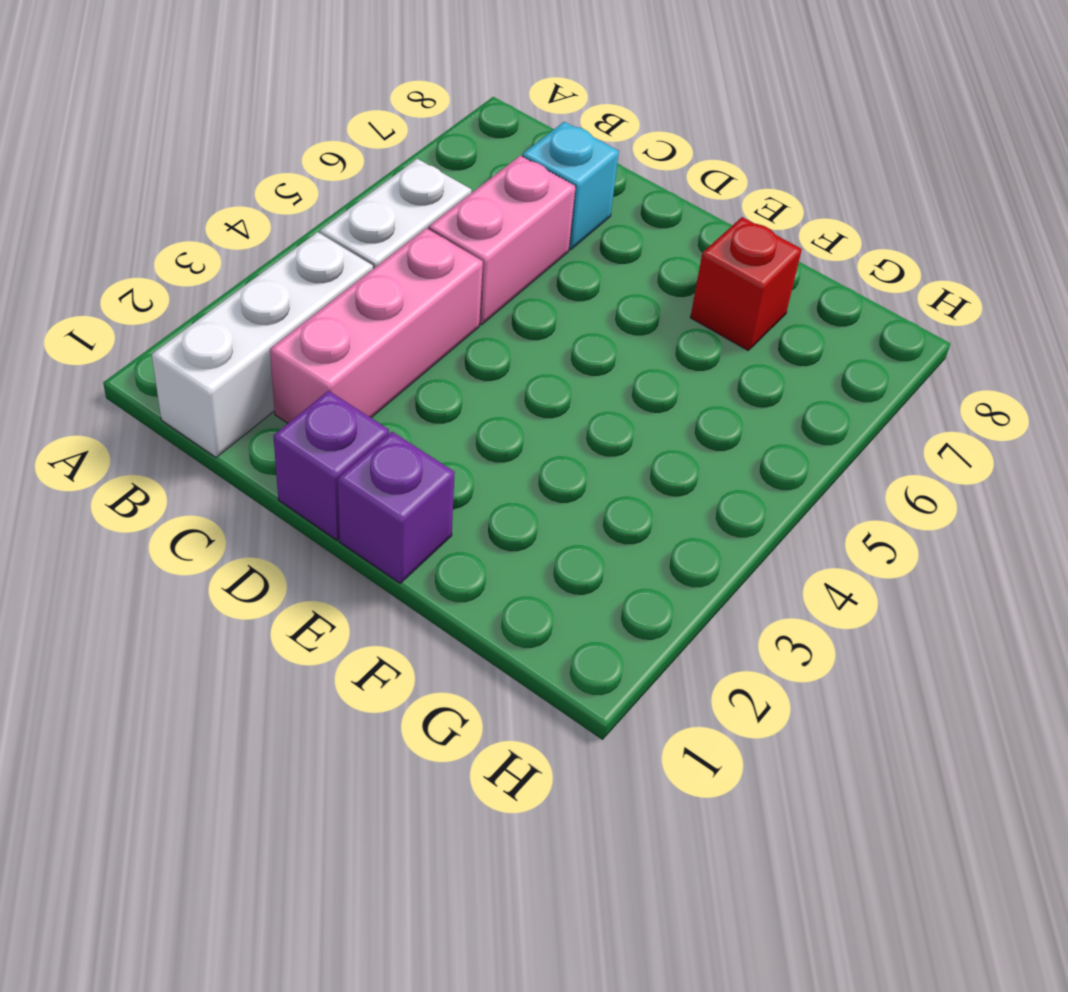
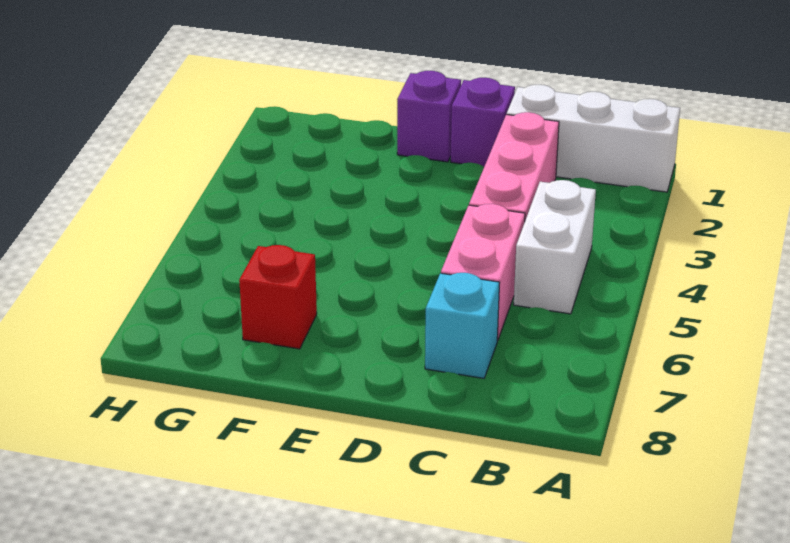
white brick B1:B3 level 1 -> white brick A1:C1 level 1

